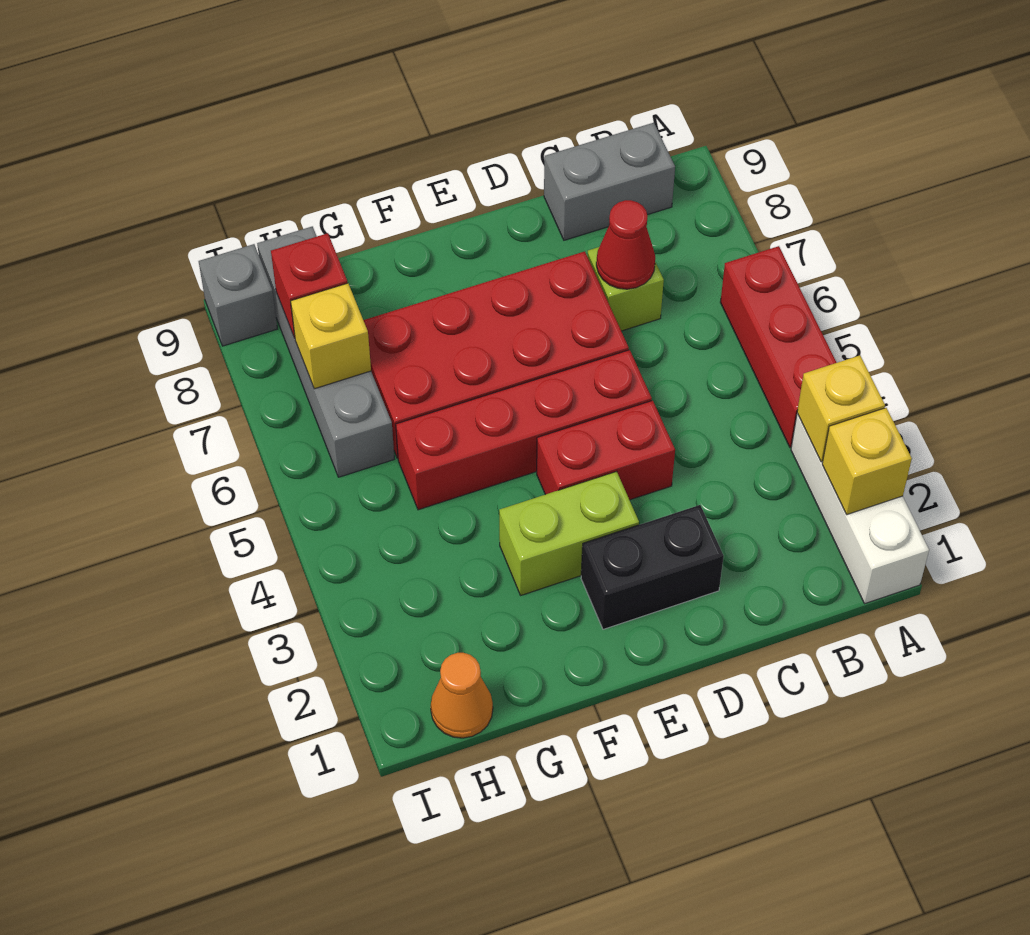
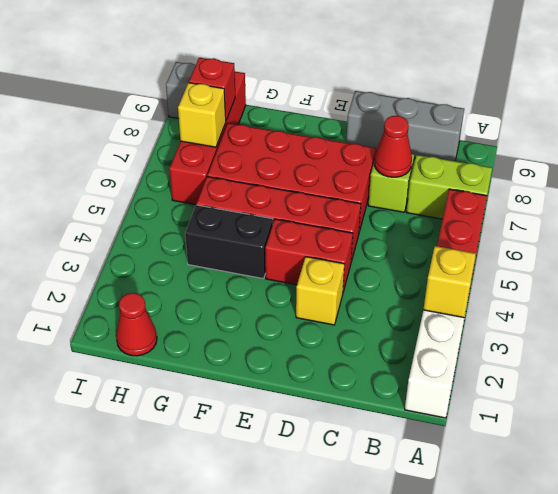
yellow brick A2 level 2 -> yellow brick D3 level 1
grey brick B9:C9 level 1 -> grey brick B9:D9 level 1
black brick D2:E2 level 1 -> black brick F4:G4 level 1
lime brick E3:F3 level 1 -> lime brick A7:B7 level 1
orange cone H1 level 1 -> red cone H1 level 1
grey brick H6:H9 level 1 -> red brick H6:H9 level 1

